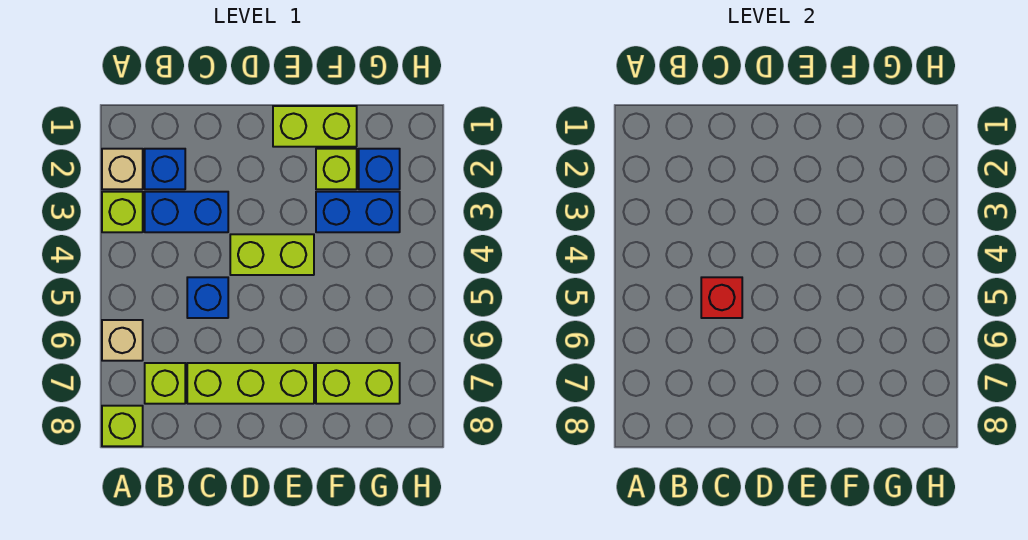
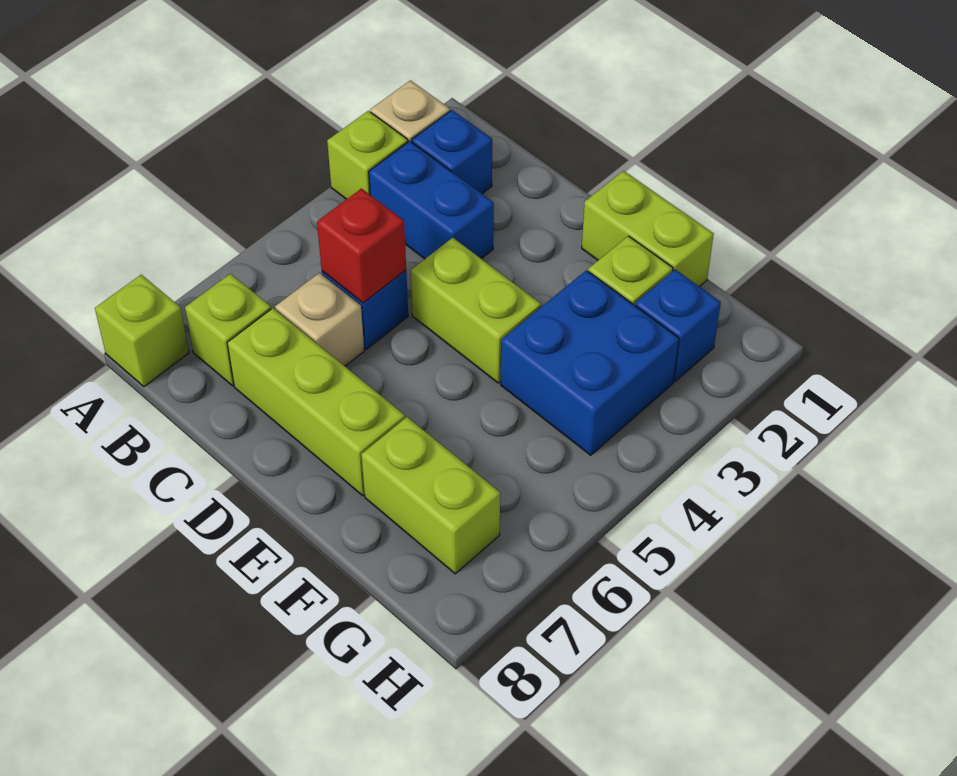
tan brick A6 level 1 -> tan brick C6 level 1
blue brick F3:G3 level 1 -> blue brick F3:G4 level 1

